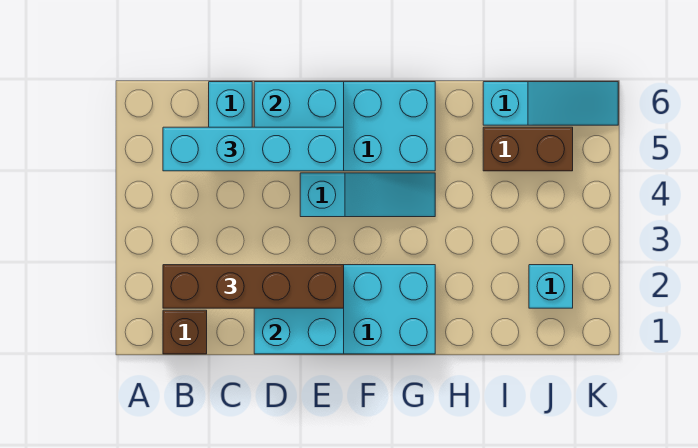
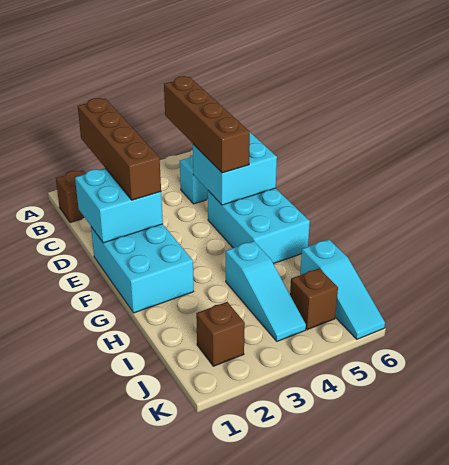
cyan brick B5:E5 level 3 -> brown brick B5:E5 level 3
cyan slope E4:G4 level 1 top E -> cyan slope H4:J4 level 1 top H
brown brick I5:J5 level 1 -> brown brick J5 level 1
cyan brick J2 level 1 -> brown brick J2 level 1

